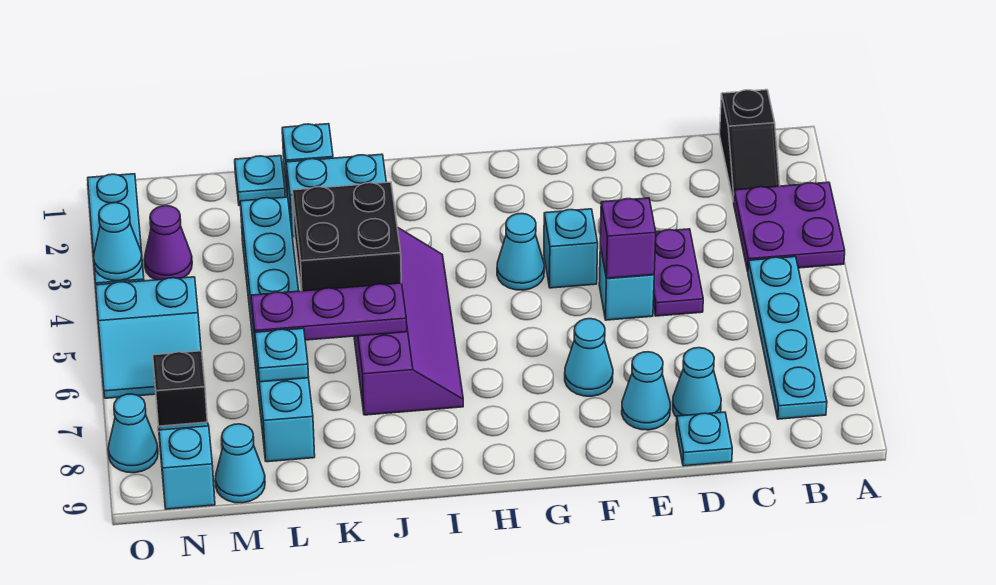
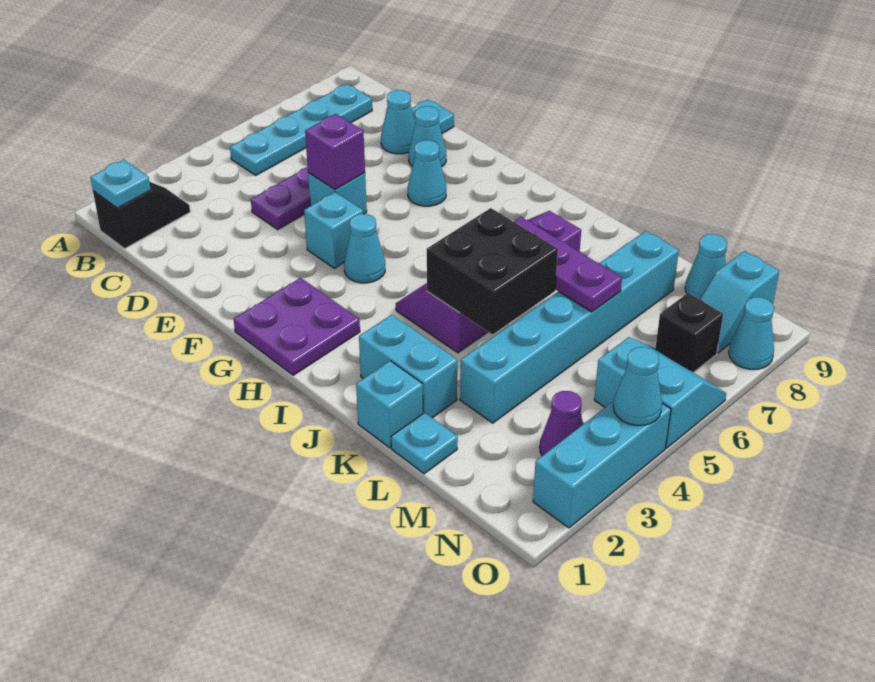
purple plate A3:B4 level 1 -> purple plate G1:H2 level 1
cyan plate L7 level 2 -> cyan plate B1 level 2

